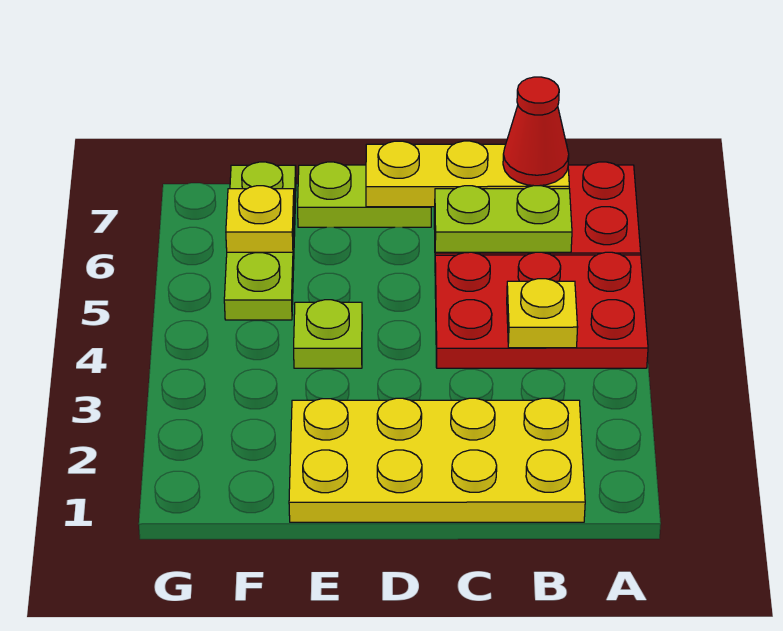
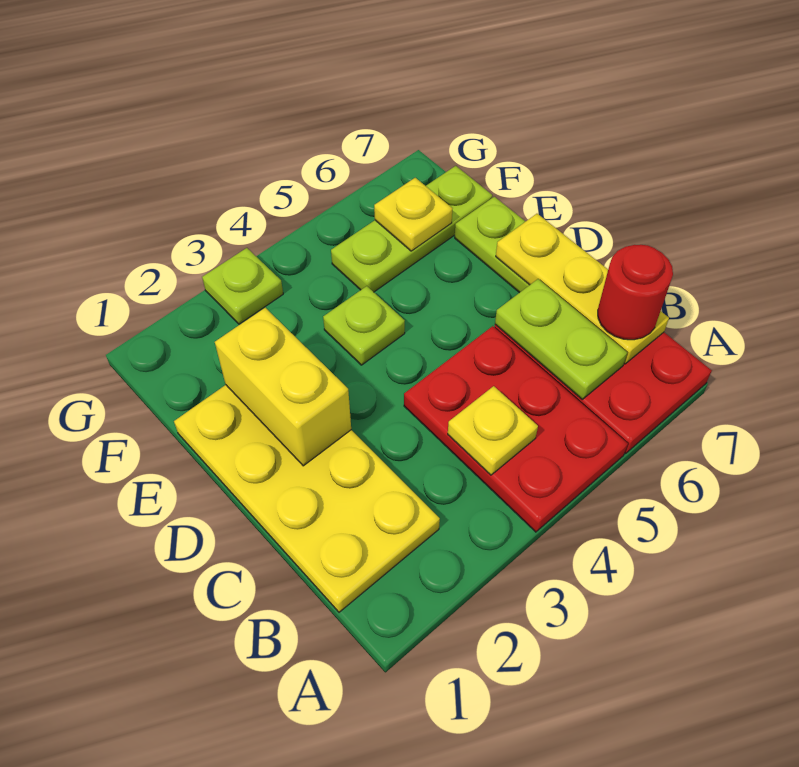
red cone B7 level 3 -> red round brick B7 level 3
none -> yellow brick D2:E2 level 2
none -> lime plate G3 level 1

